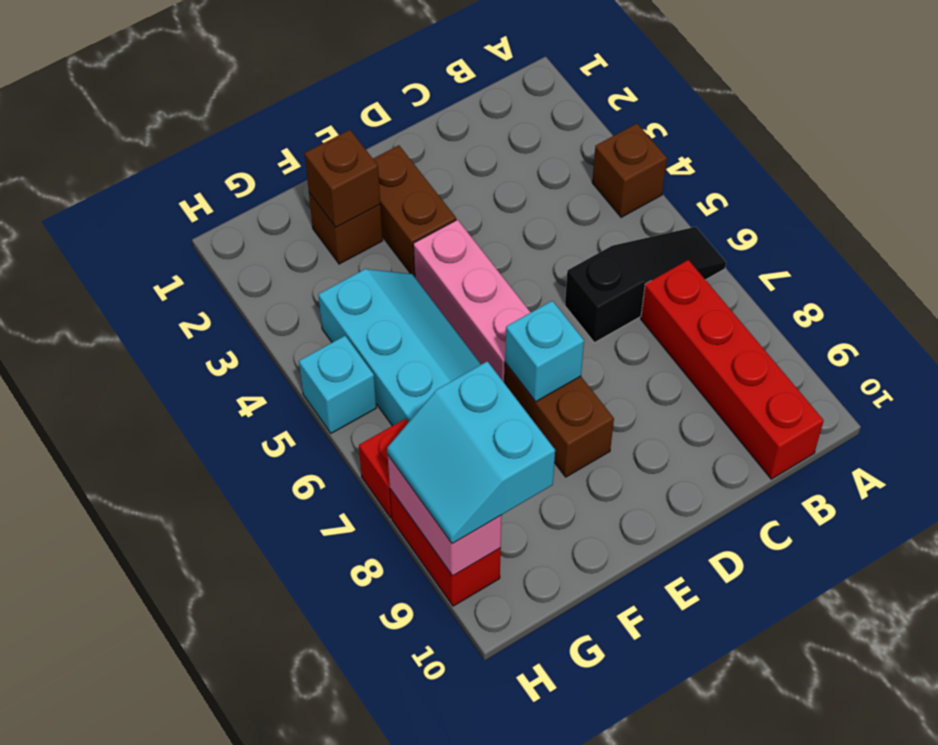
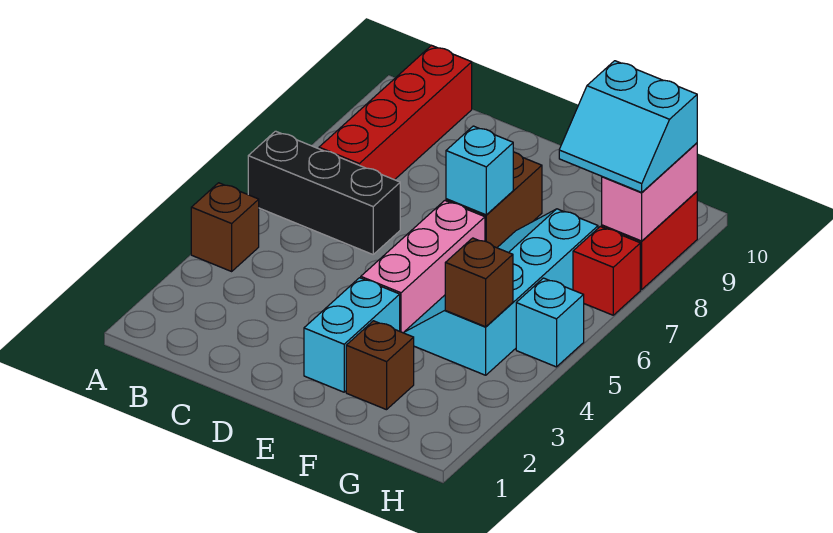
black slope A6:C6 level 1 top C -> black brick A6:C6 level 1
brown brick E2:E3 level 1 -> cyan brick E2:E3 level 1
brown brick F2 level 2 -> brown brick G4 level 2
cyan slope G8:H9 level 3 top G -> cyan slope G8:H9 level 3 top 9

